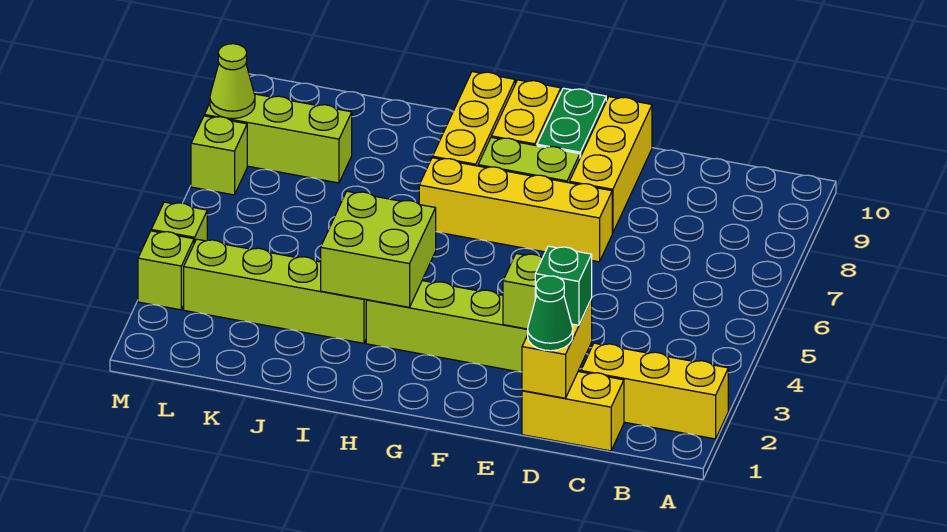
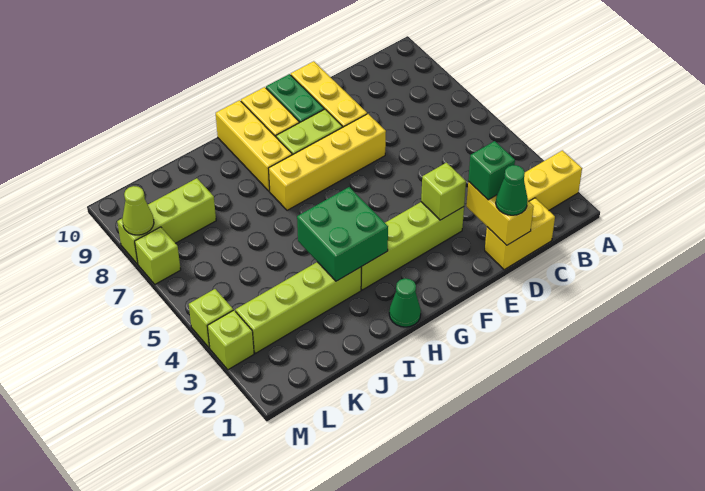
none -> green cone H1 level 1
lime brick H3:I4 level 2 -> green brick H3:I4 level 2

